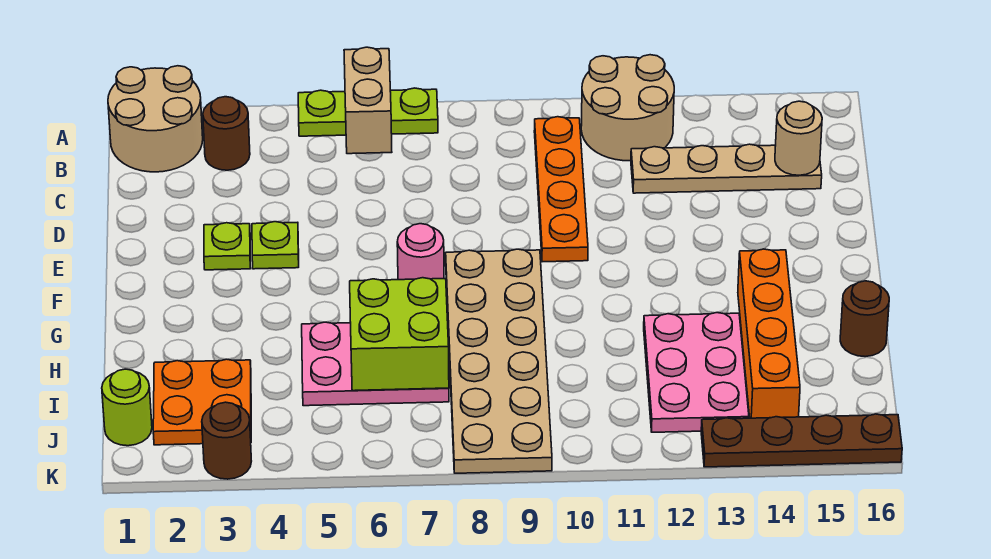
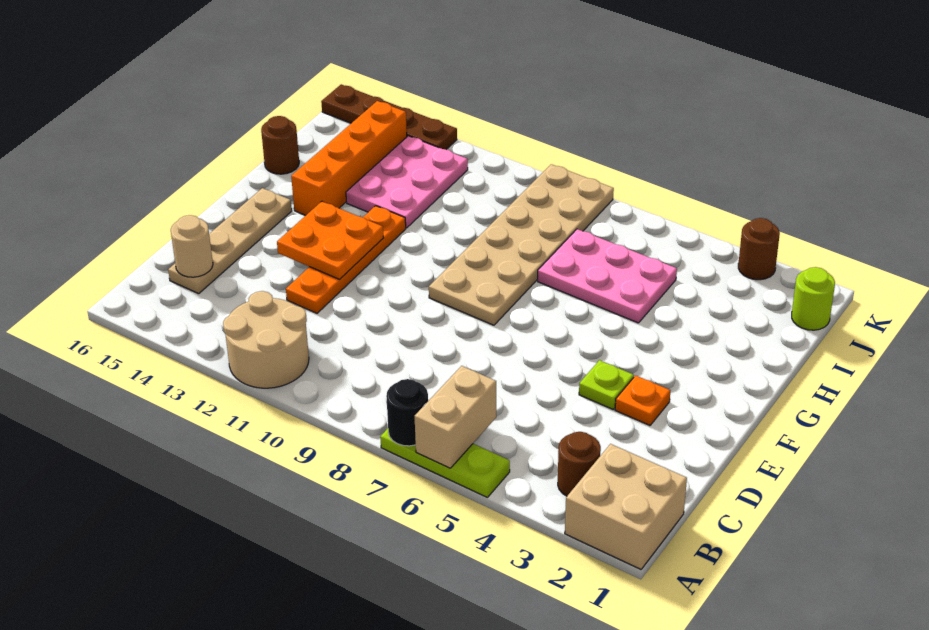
tan round brick A1:B2 level 1 -> tan brick A1:B2 level 1
none -> black round brick A7 level 2
orange plate B10:E10 level 1 -> orange plate D12:G12 level 1
tan plate C12:C15 level 1 -> tan plate C15:F15 level 1
lime plate E3 level 1 -> orange plate E3 level 1
pink round brick F7 level 1 -> none
lime brick H6:I7 level 2 -> none
orange plate I2:J3 level 1 -> orange plate E12:F13 level 2

